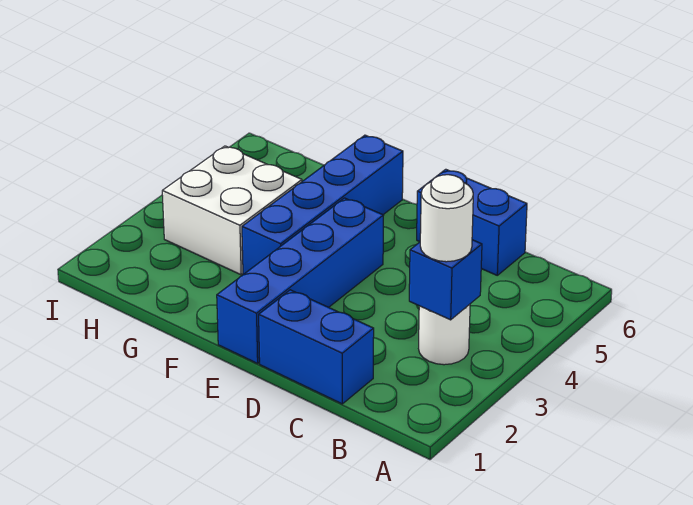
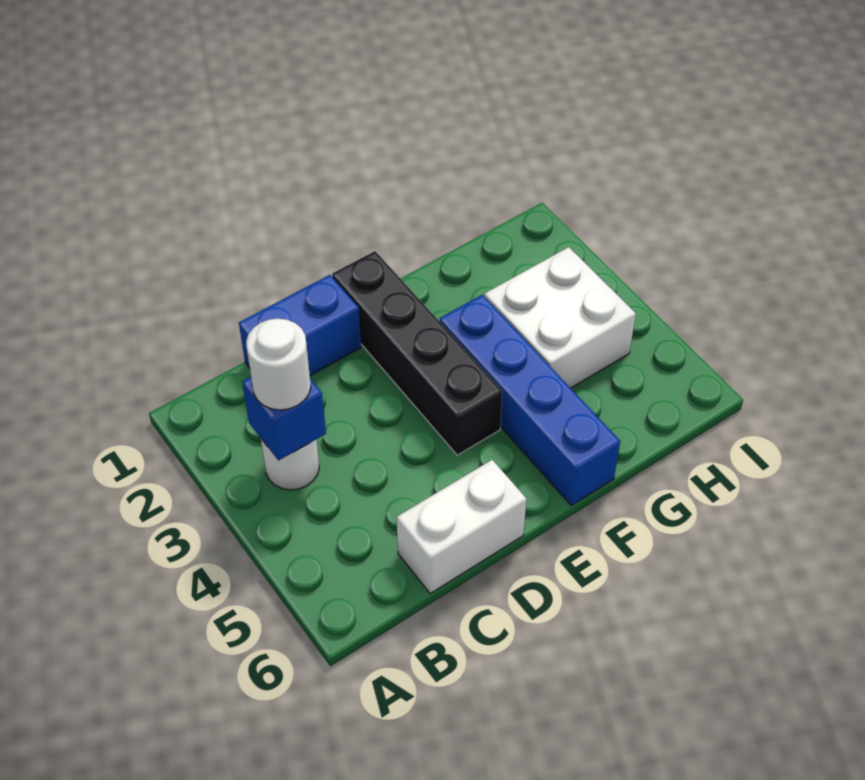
blue brick C6:D6 level 1 -> white brick C6:D6 level 1
blue brick E1:E4 level 1 -> black brick E1:E4 level 1

